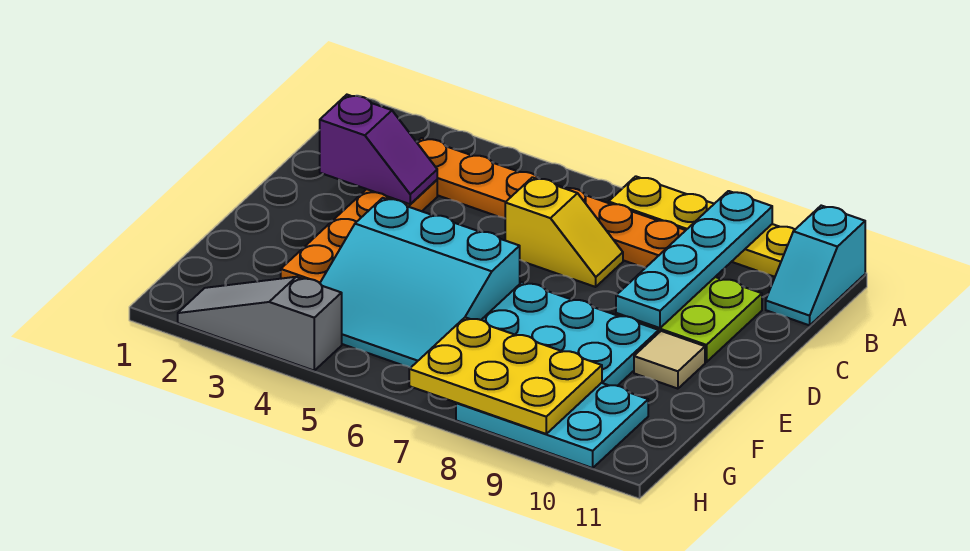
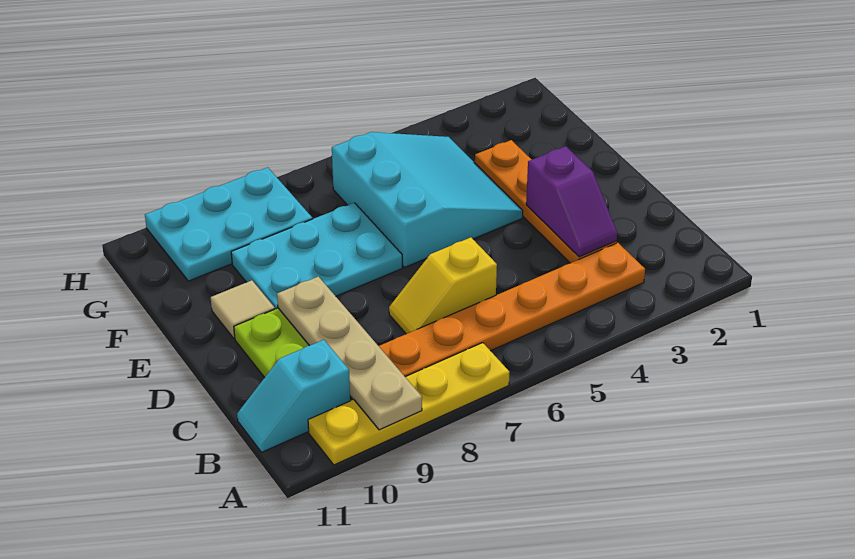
cyan plate A9:D9 level 2 -> tan plate A9:D9 level 2
cyan slope A11:B11 level 1 top A -> cyan slope B10:B11 level 1 top 10
purple slope C2:C3 level 2 top 2 -> purple slope C3:D3 level 2 top D
cyan slope E4:G6 level 1 top E -> cyan slope E4:G6 level 1 top 6
yellow plate G7:H9 level 2 -> none
grey slope H2:H4 level 1 top 4 -> none

